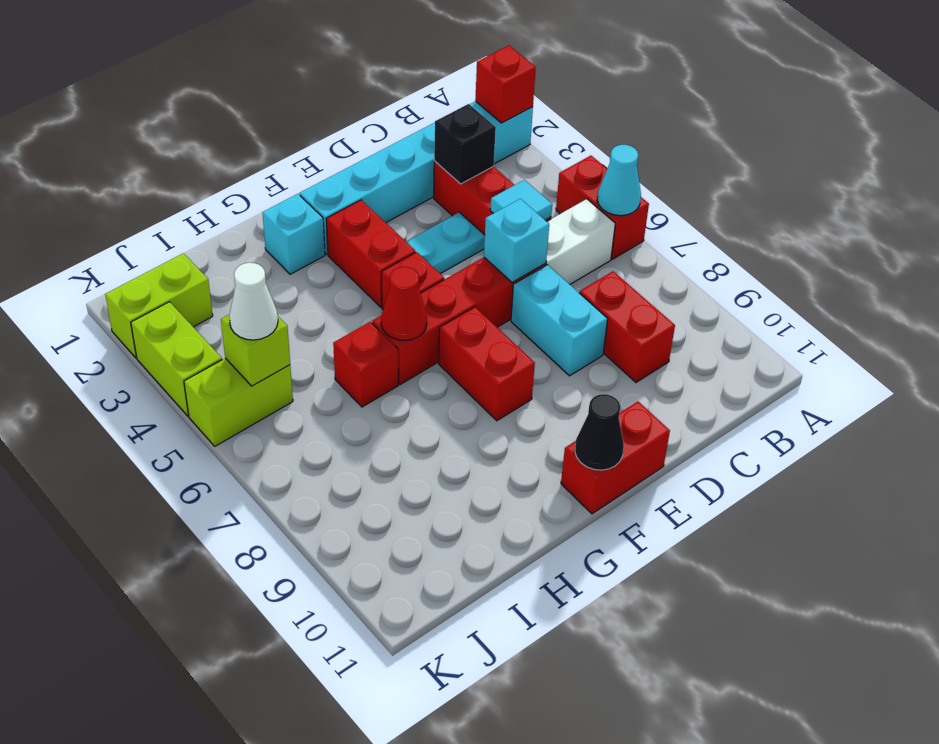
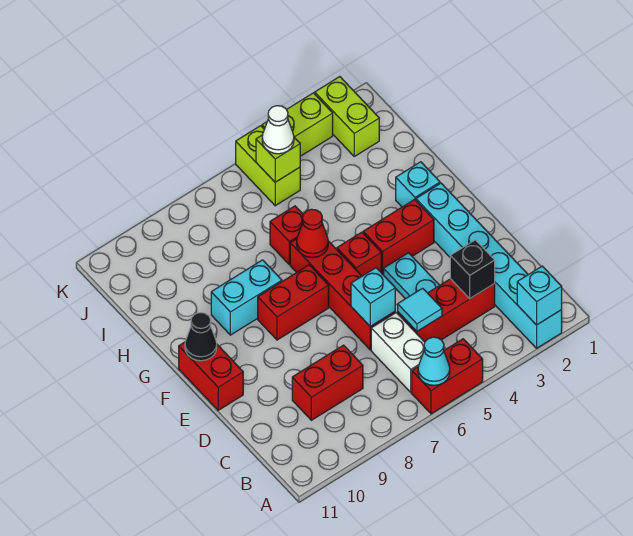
red brick A2 level 2 -> cyan brick A2 level 2
cyan brick D7:D8 level 1 -> cyan brick G8:G9 level 1

